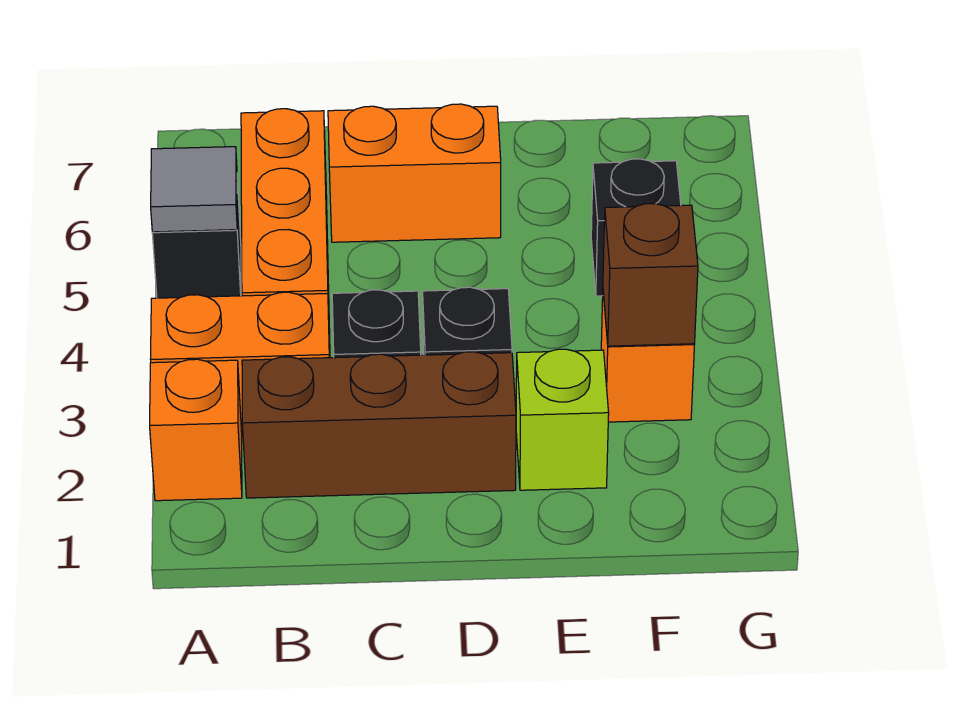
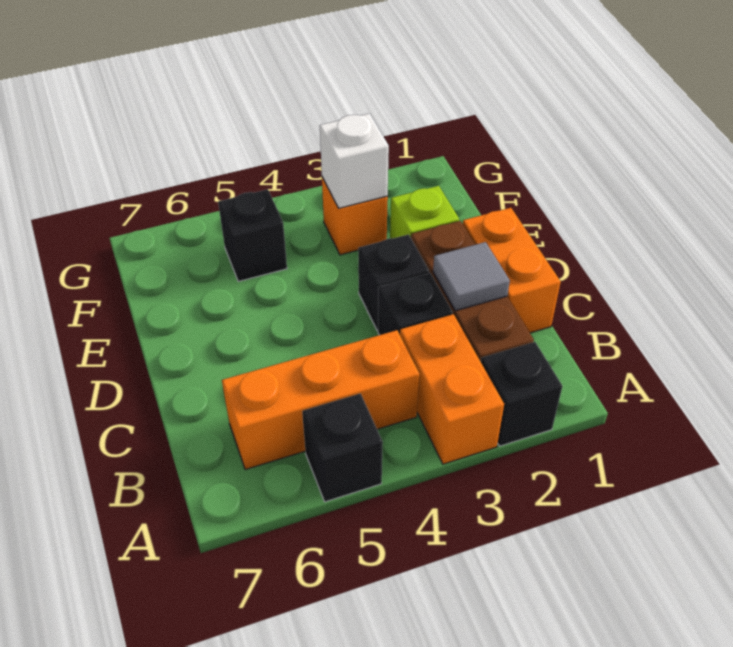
orange brick A2 level 1 -> black brick A2 level 1
grey tile A5 level 2 -> grey tile C2 level 2
orange brick C6:D6 level 1 -> orange brick C1:D1 level 1
brown brick F3 level 2 -> white brick F3 level 2

